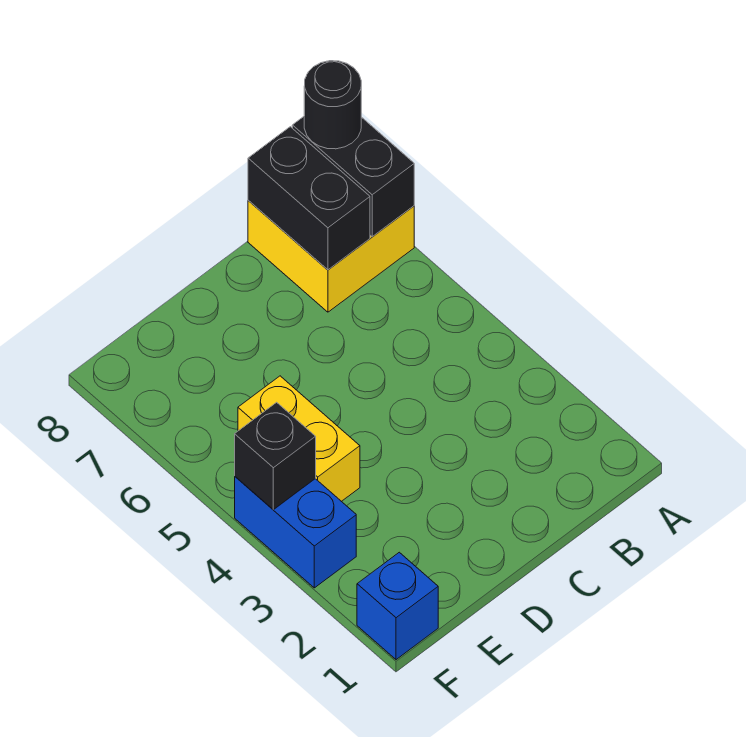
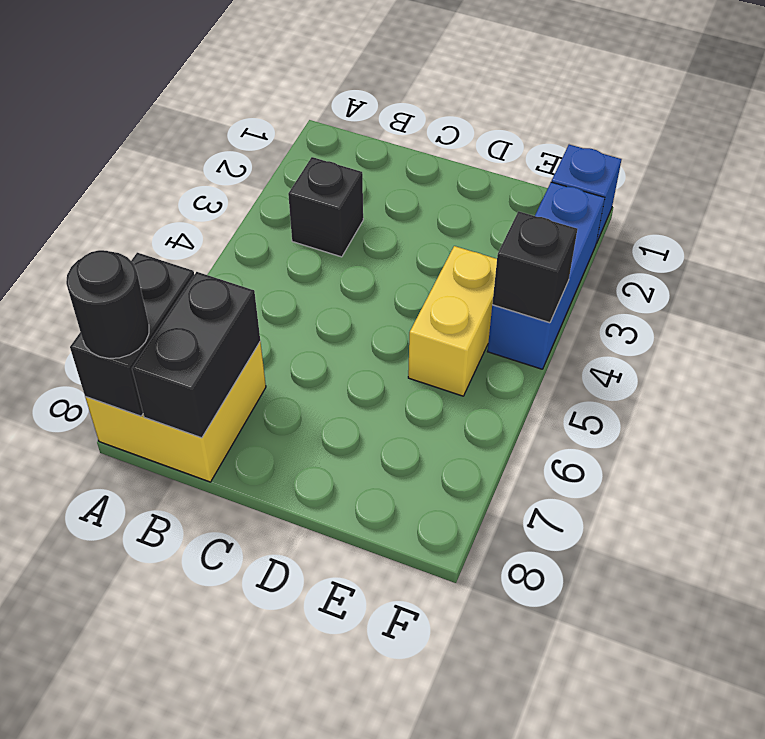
none -> black brick B3 level 1
blue brick F3:F4 level 1 -> blue brick F2:F4 level 1

